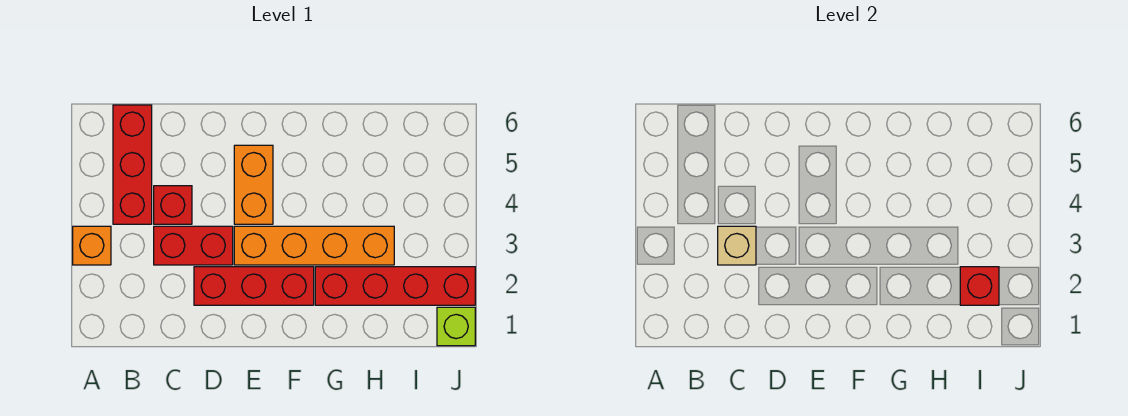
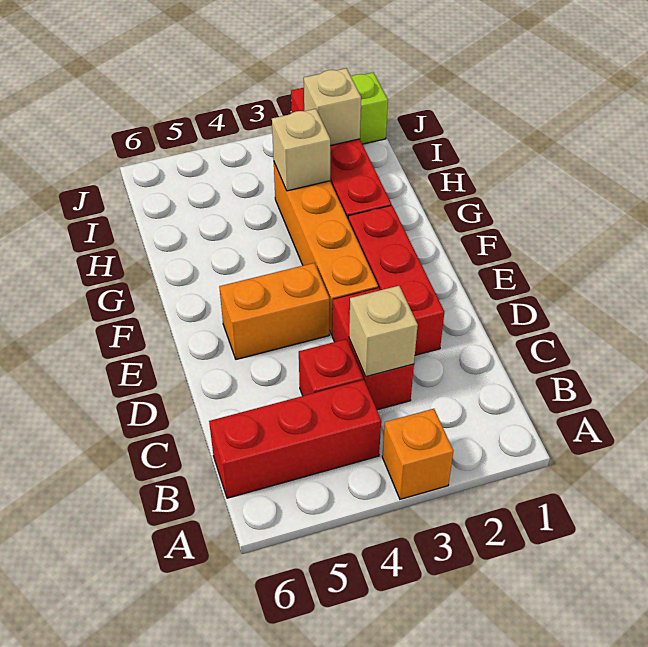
none -> tan brick H3 level 2
red brick I2 level 2 -> tan brick I2 level 2

